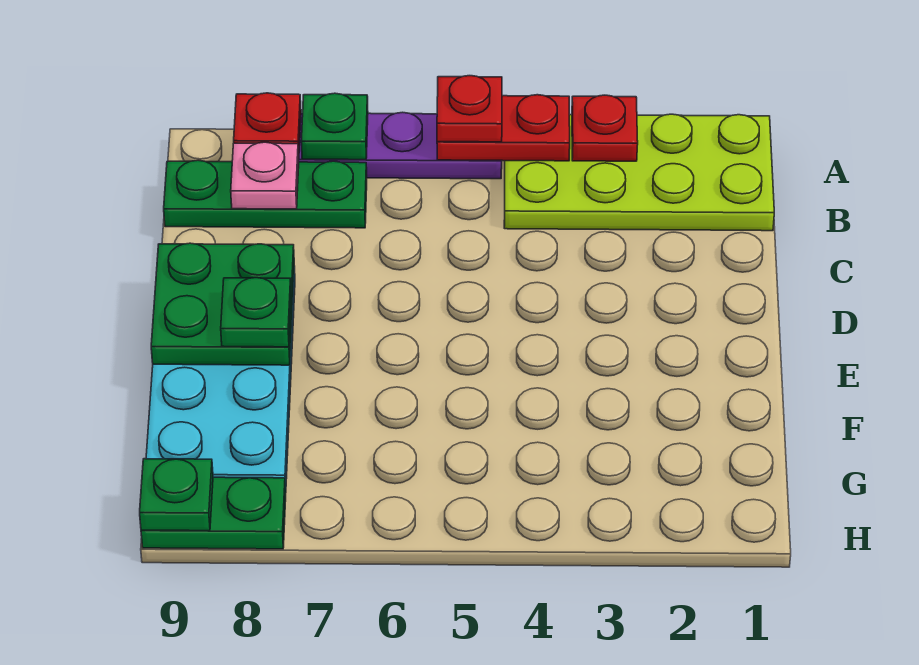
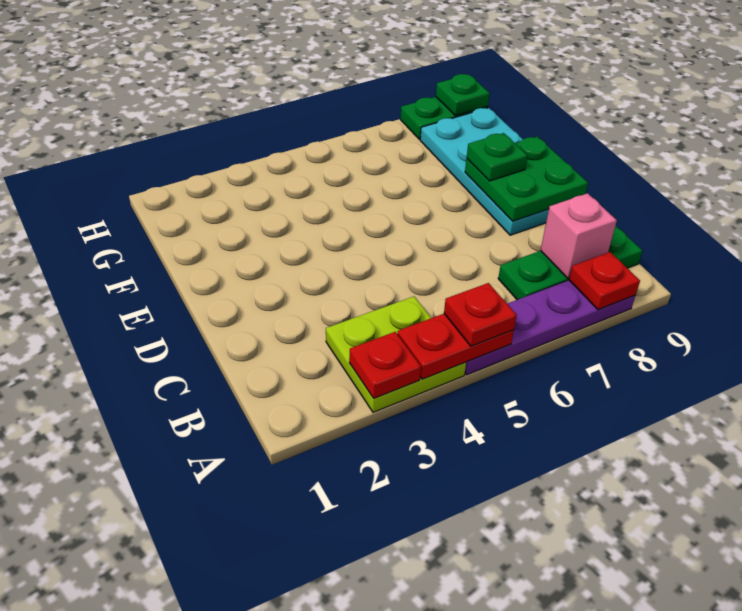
lime plate A1:B4 level 1 -> lime plate A3:B4 level 1
green plate A7 level 2 -> none
pink plate B8 level 2 -> pink brick B8 level 2

